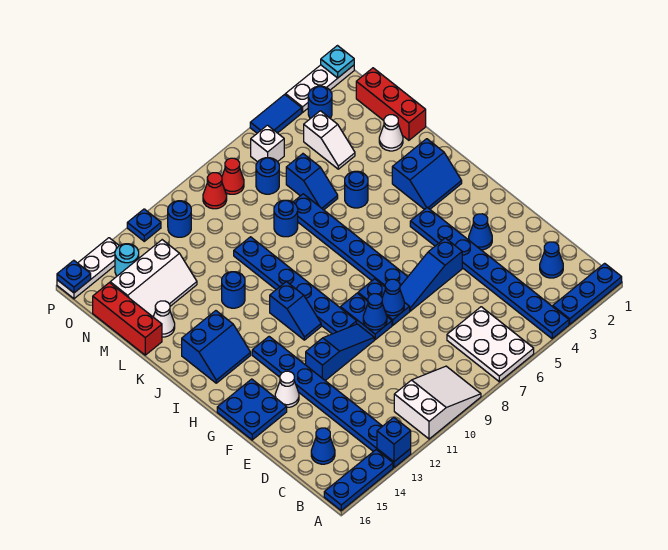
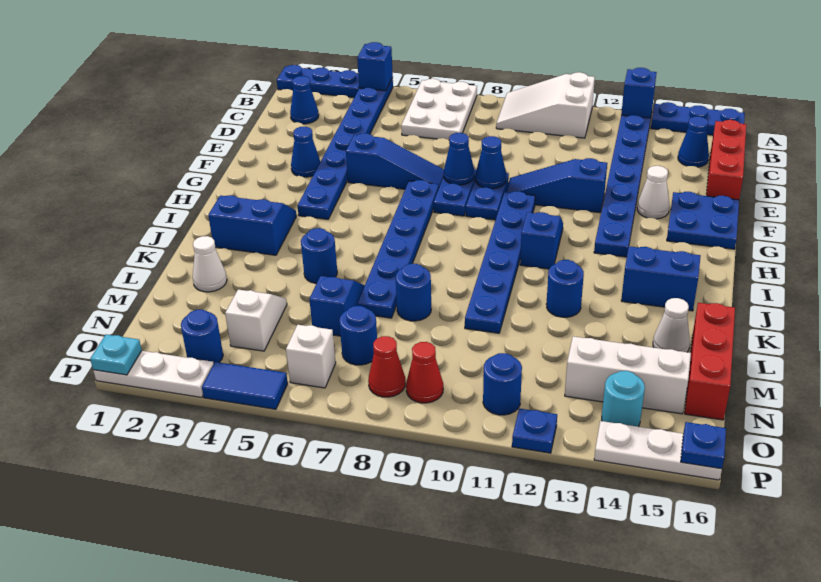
none -> blue brick A4 level 2
red brick L1:N1 level 1 -> red brick C16:E16 level 1

